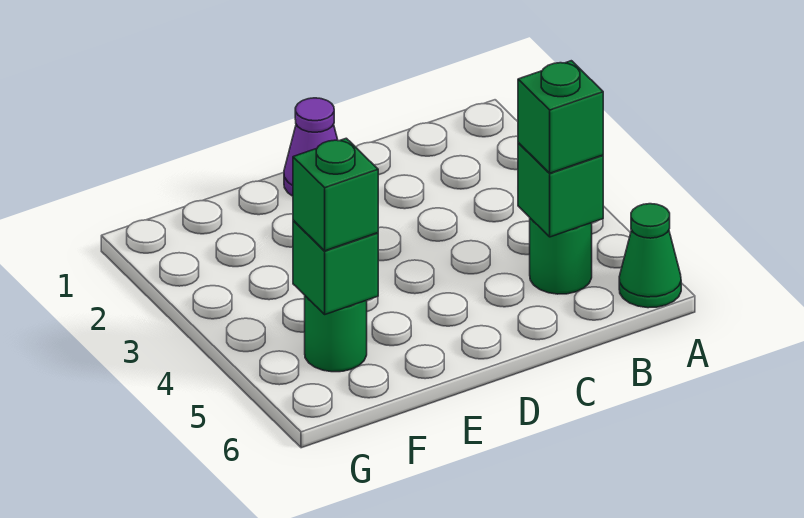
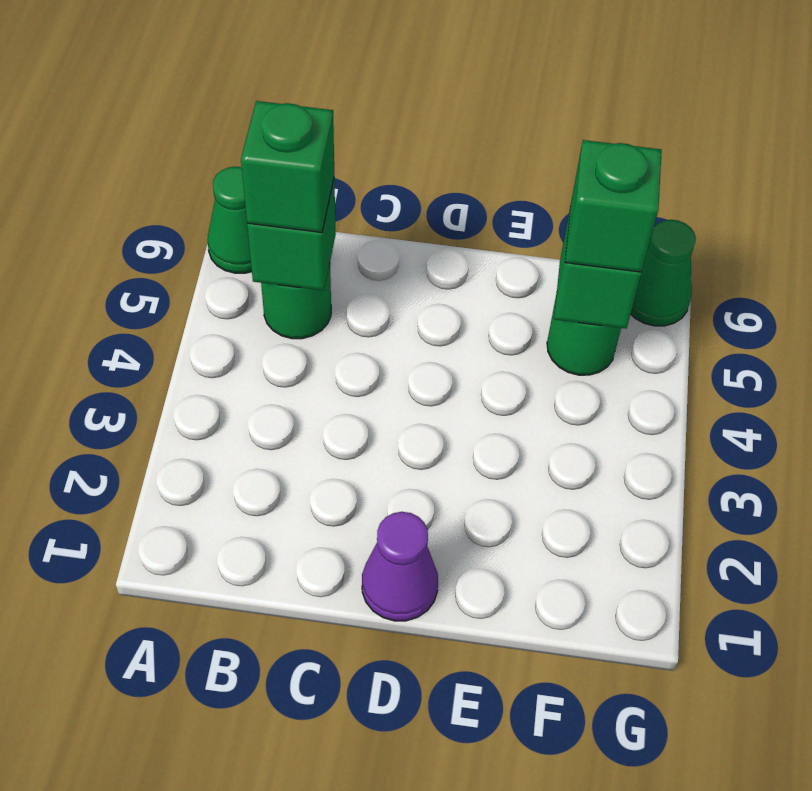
none -> green cone G6 level 1

